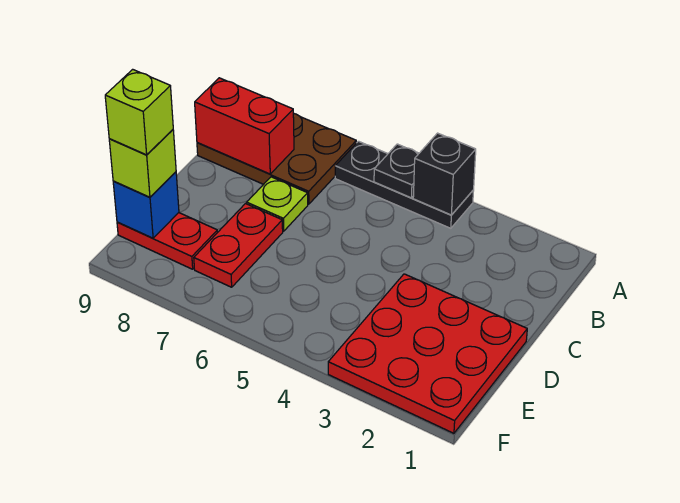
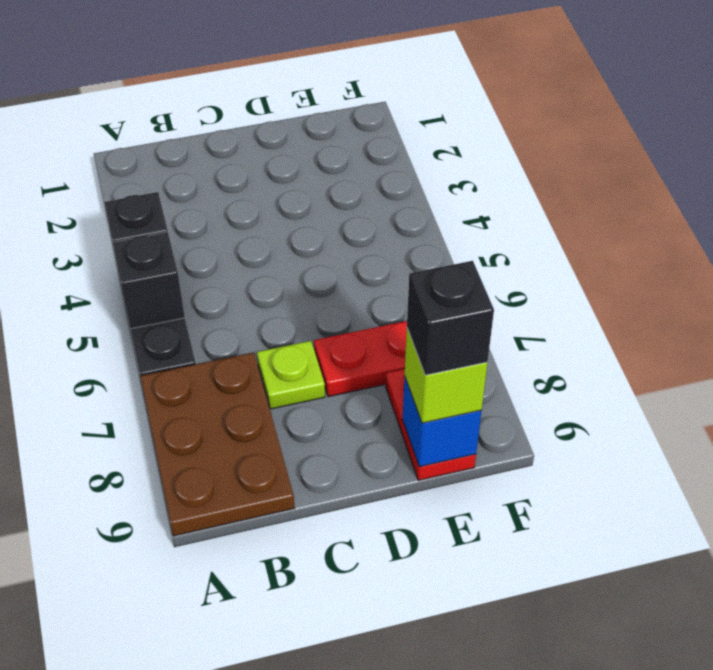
black plate A5 level 2 -> black brick A5 level 2
red brick B8:B9 level 2 -> none
red plate D1:F3 level 1 -> none
lime brick E9 level 4 -> black brick E9 level 4

